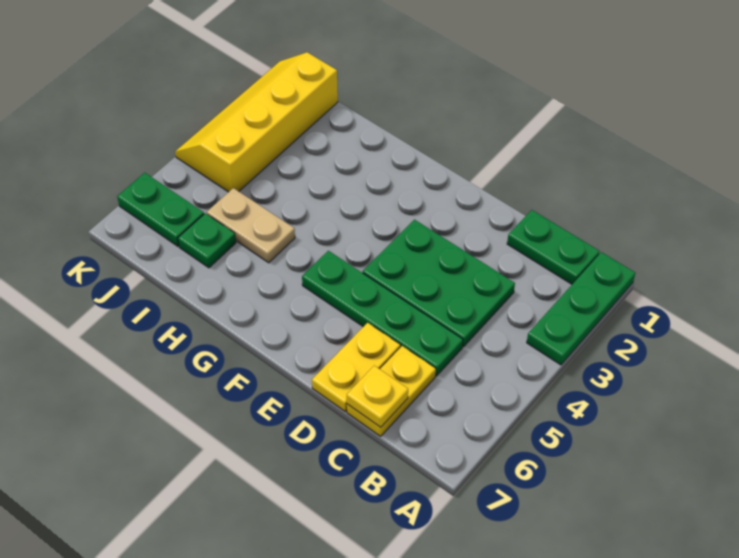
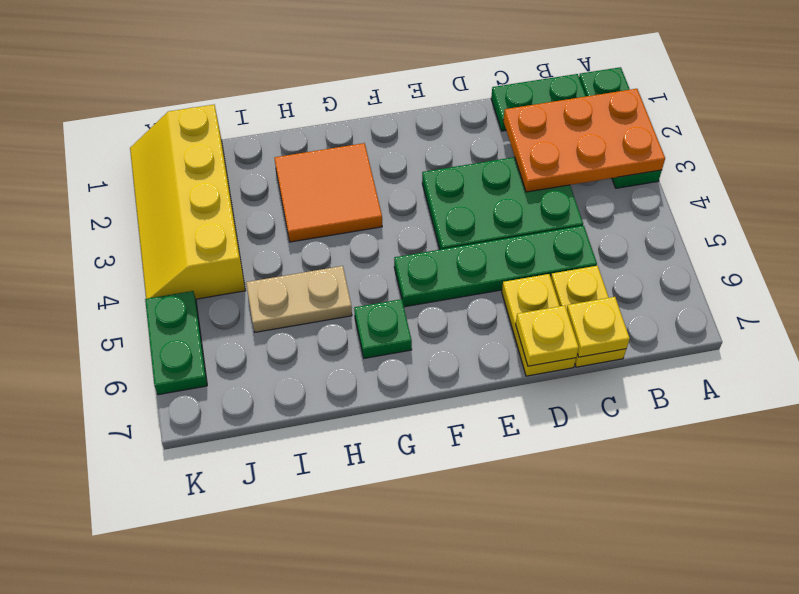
none -> orange plate A2:C3 level 2
none -> yellow plate D7 level 2
none -> orange tile G2:H3 level 1
green plate I6 level 1 -> green plate G6 level 1
green plate J6:K6 level 1 -> green plate K5:K6 level 1

